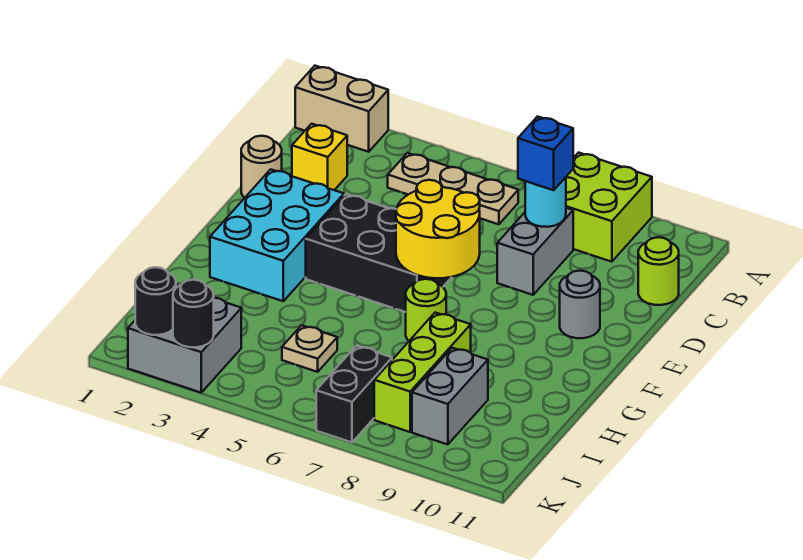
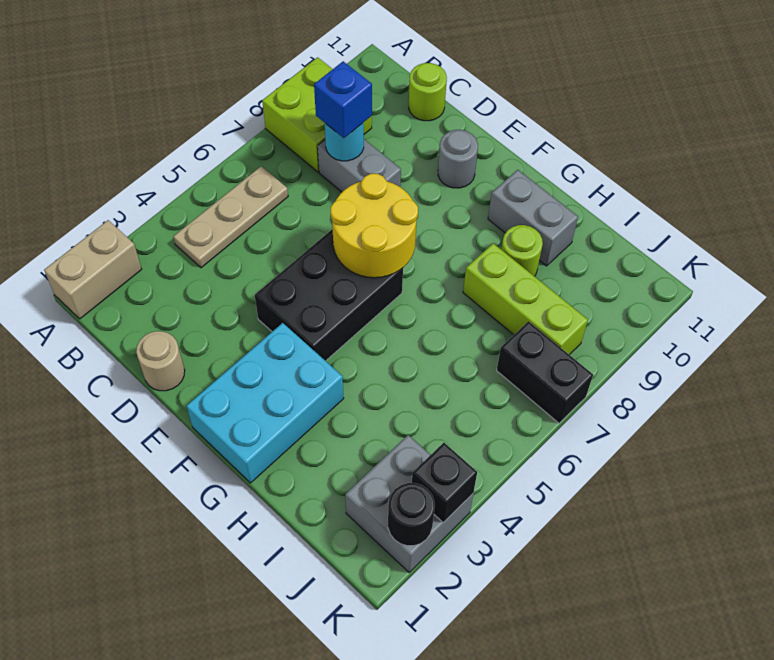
yellow brick C2 level 1 -> none
cyan brick E2:G3 level 1 -> cyan brick F1:G3 level 1
lime round brick G7 level 1 -> lime round brick H9 level 1
tan plate I5 level 1 -> none
grey brick I9:J9 level 1 -> grey brick G10:H10 level 1
black round brick K3 level 2 -> black brick K3 level 2

